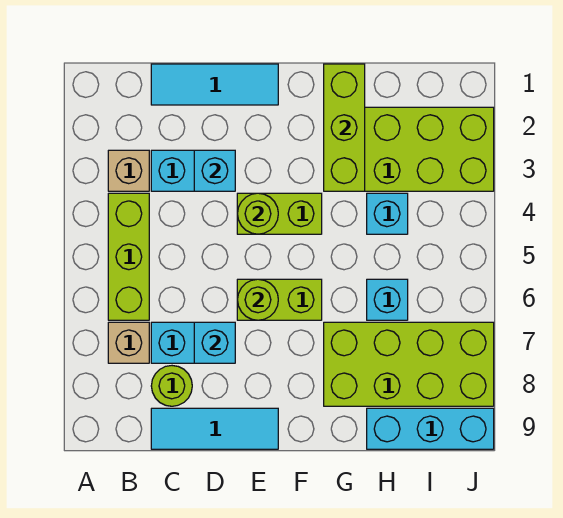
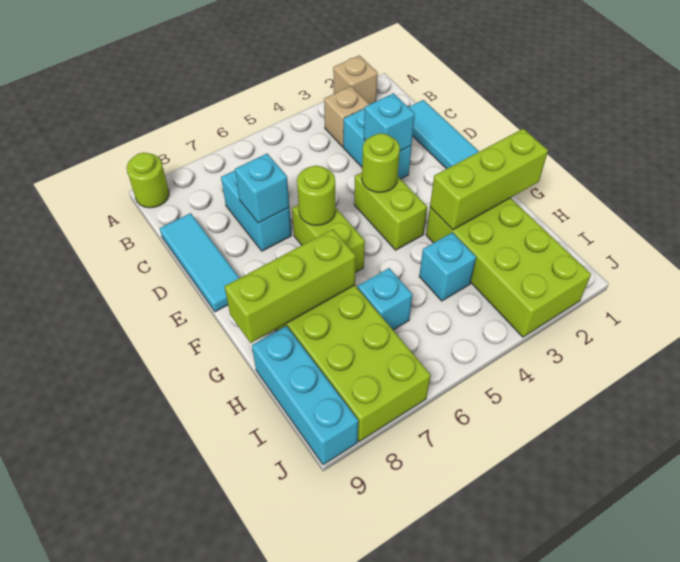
lime brick B4:B6 level 1 -> lime brick G7:G9 level 2
tan brick B7 level 1 -> tan brick A2 level 1
lime round brick C8 level 1 -> lime round brick A9 level 1

